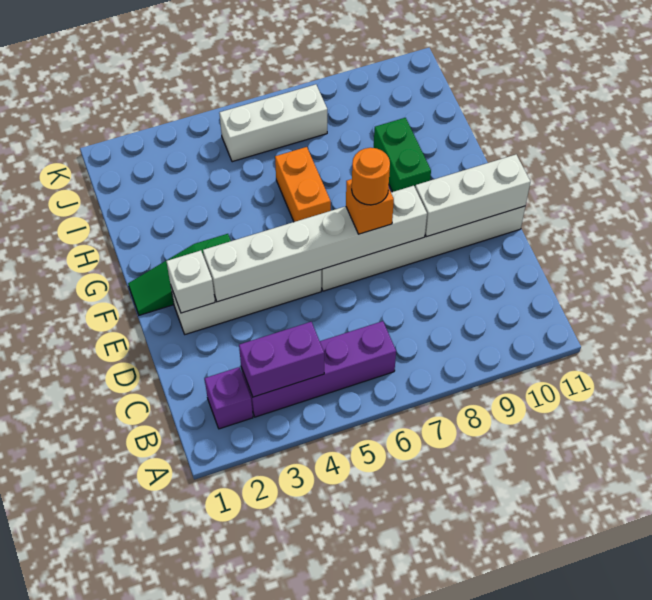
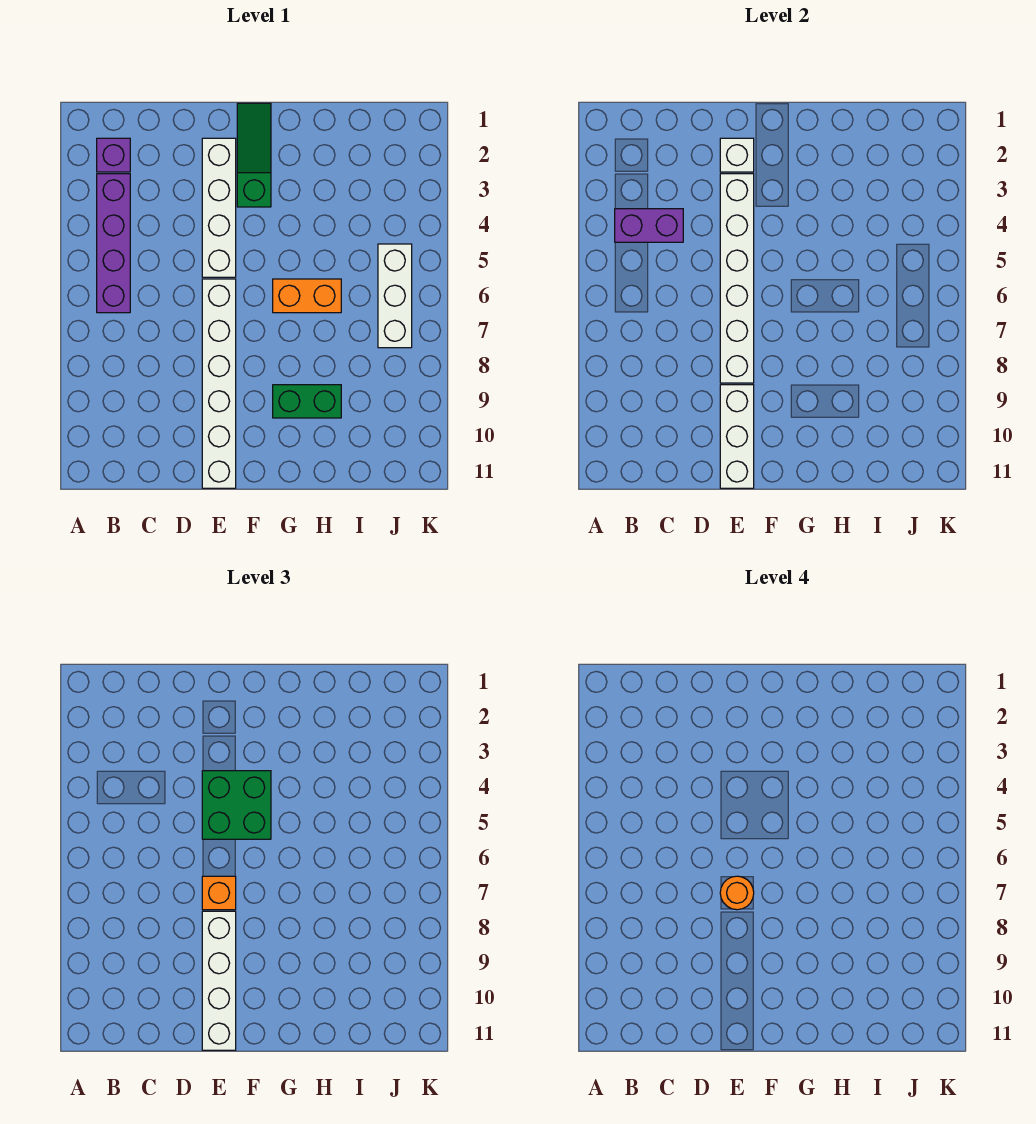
purple brick B3:B4 level 2 -> purple brick B4:C4 level 2
none -> green brick E4:F5 level 3
none -> white brick E8:E11 level 3

